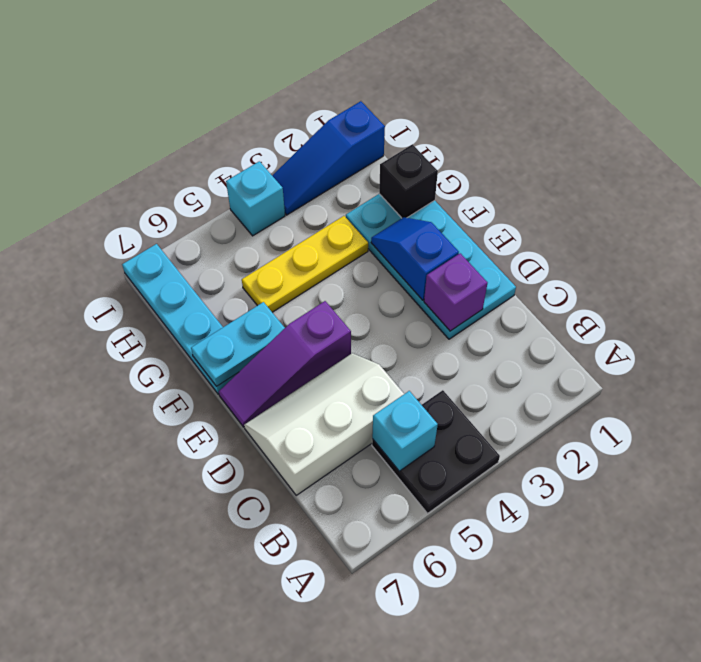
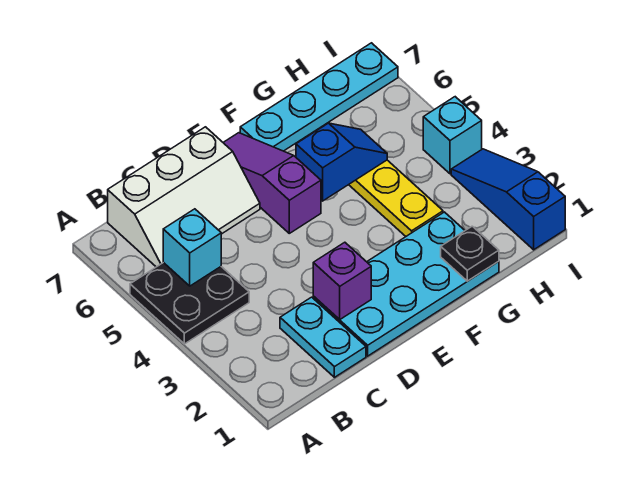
white slope C5:D7 level 1 top C -> white slope B6:D7 level 1 top 7
blue slope E2:F2 level 2 top E -> blue slope F5:G5 level 2 top F
cyan plate F6:F7 level 2 -> cyan plate C1:C2 level 1
black brick G1 level 2 -> black plate G1 level 2

